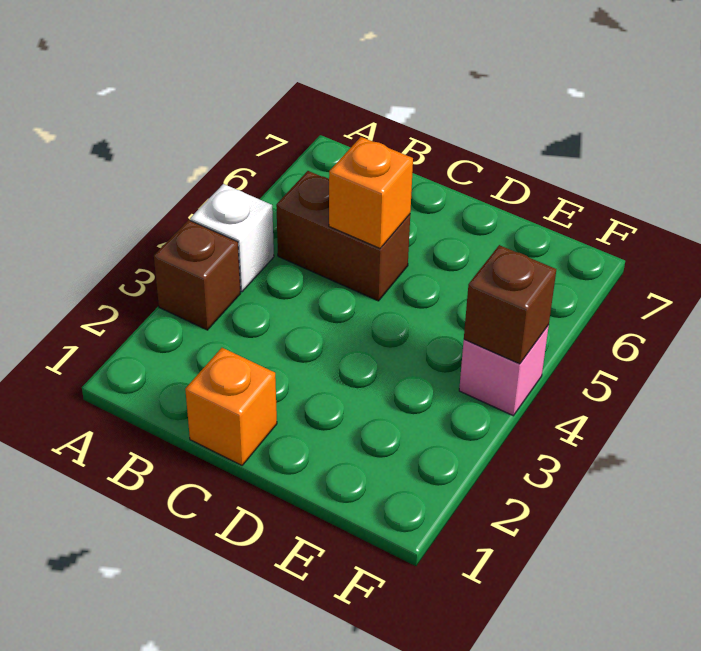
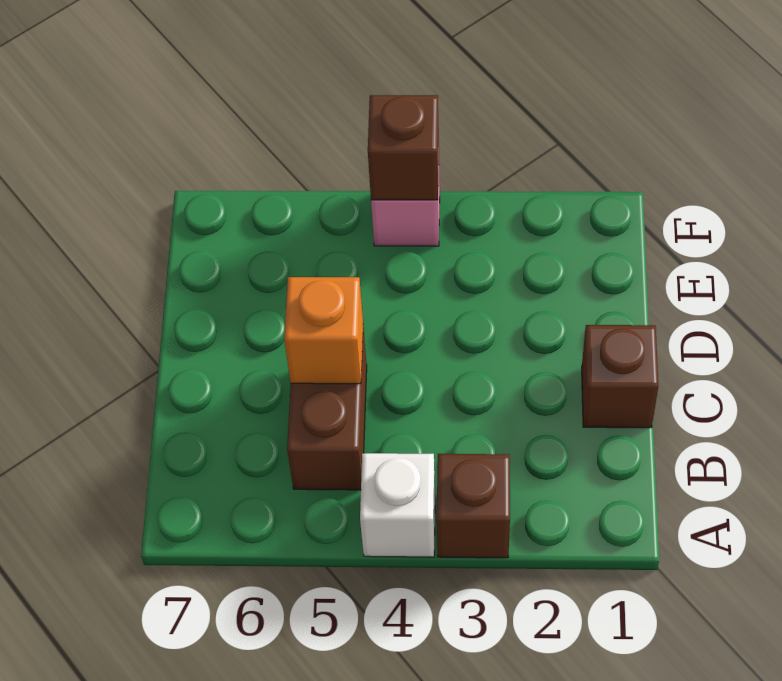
orange brick C1 level 1 -> brown brick C1 level 1

